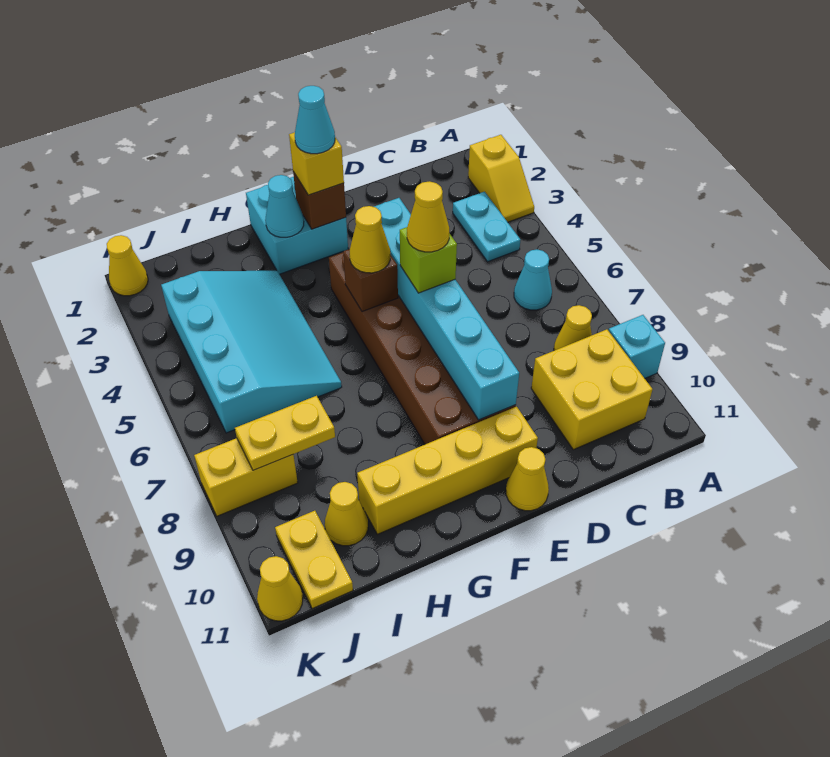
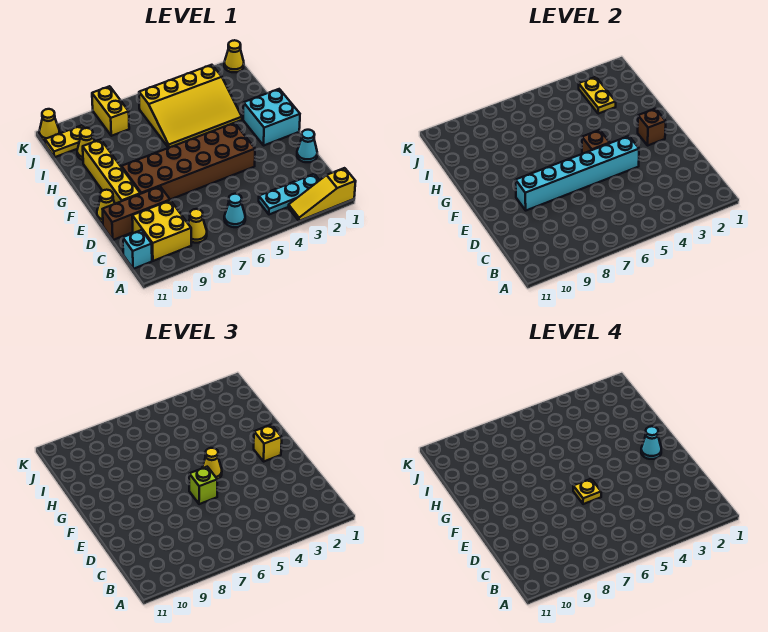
yellow slope A2:A3 level 1 top 2 -> yellow slope A1:A3 level 1 top 1
cyan brick A9 level 1 -> cyan brick B11 level 1
cyan plate B3:B4 level 1 -> cyan plate B2:B4 level 1
none -> brown brick D9:D11 level 1
yellow cone E6 level 4 -> yellow plate E6 level 4
cyan cone G2 level 2 -> cyan cone D1 level 1
cyan slope H3:J6 level 1 top J -> yellow slope H3:J6 level 1 top J
yellow plate I8:J8 level 2 -> yellow plate I3:J3 level 2

